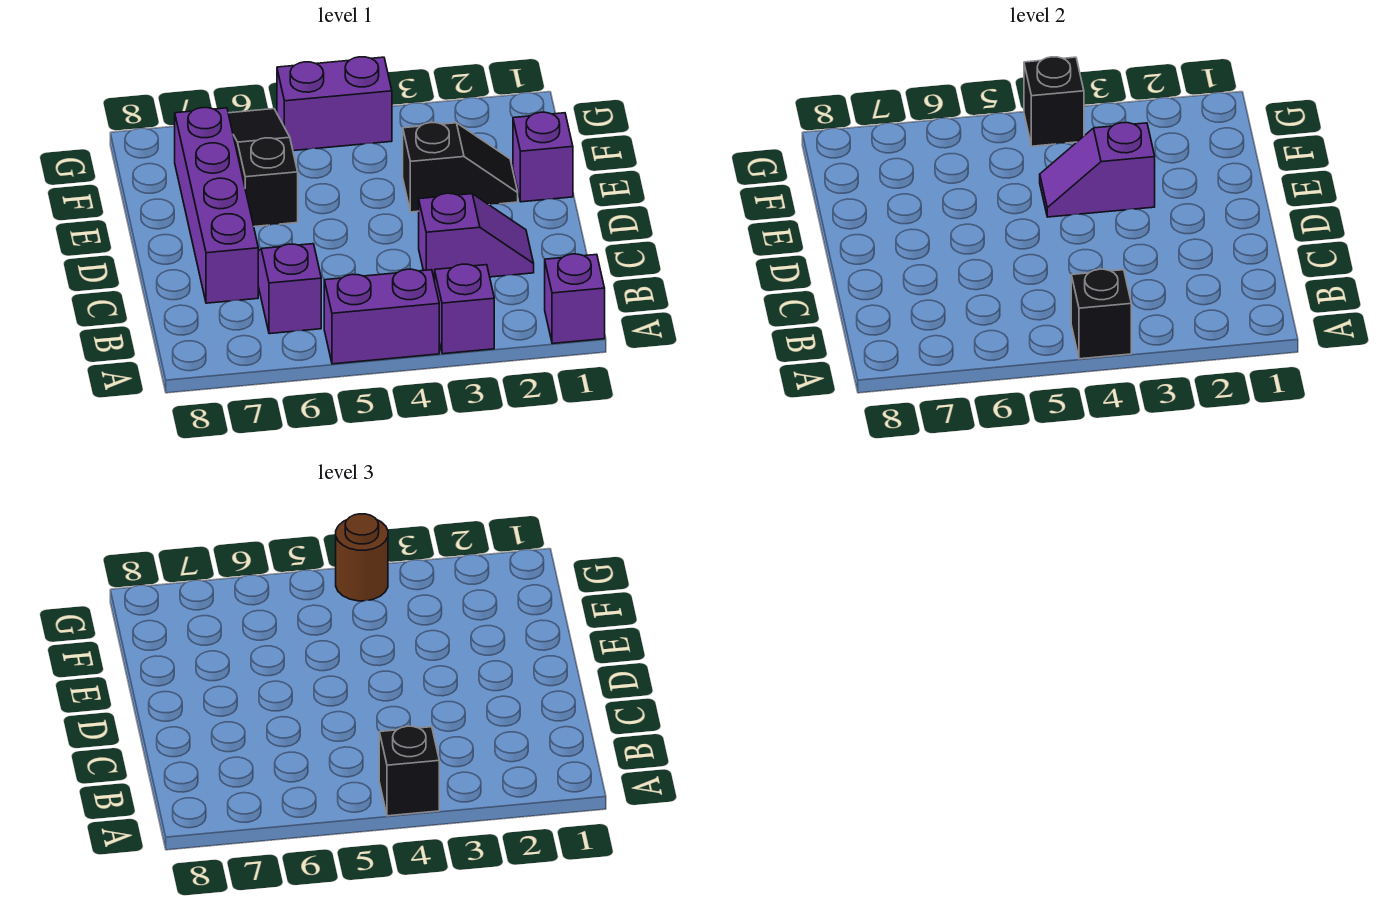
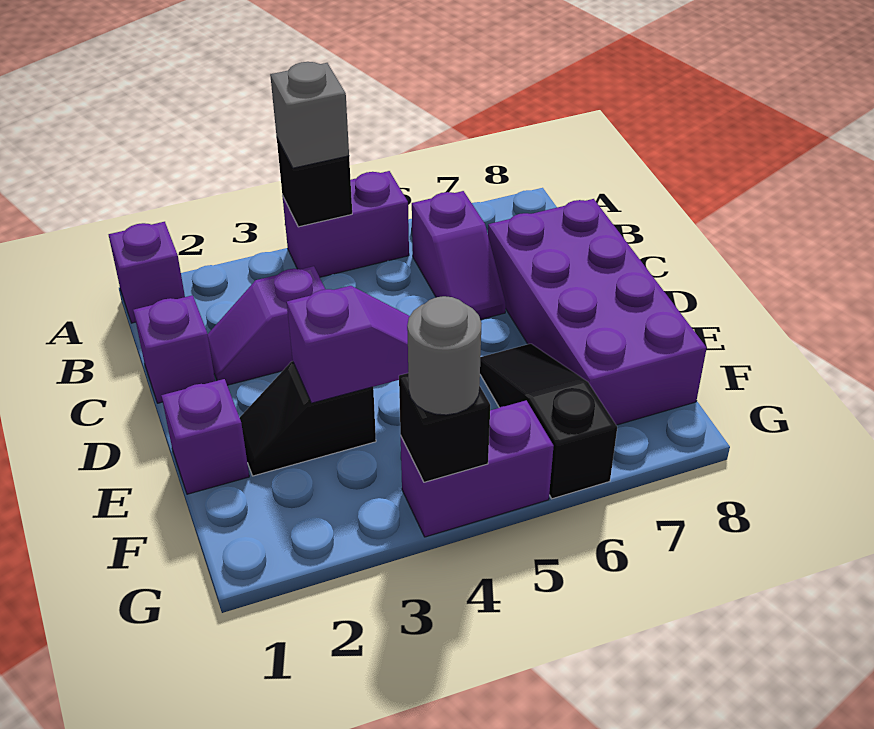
purple brick A3 level 1 -> purple brick C1 level 1
black brick A4 level 3 -> grey brick A4 level 3
purple brick C7:F7 level 1 -> purple brick C7:F8 level 1
black slope E6:G6 level 1 top E -> black slope E6:G6 level 1 top G
brown round brick G4 level 3 -> grey round brick G4 level 3

